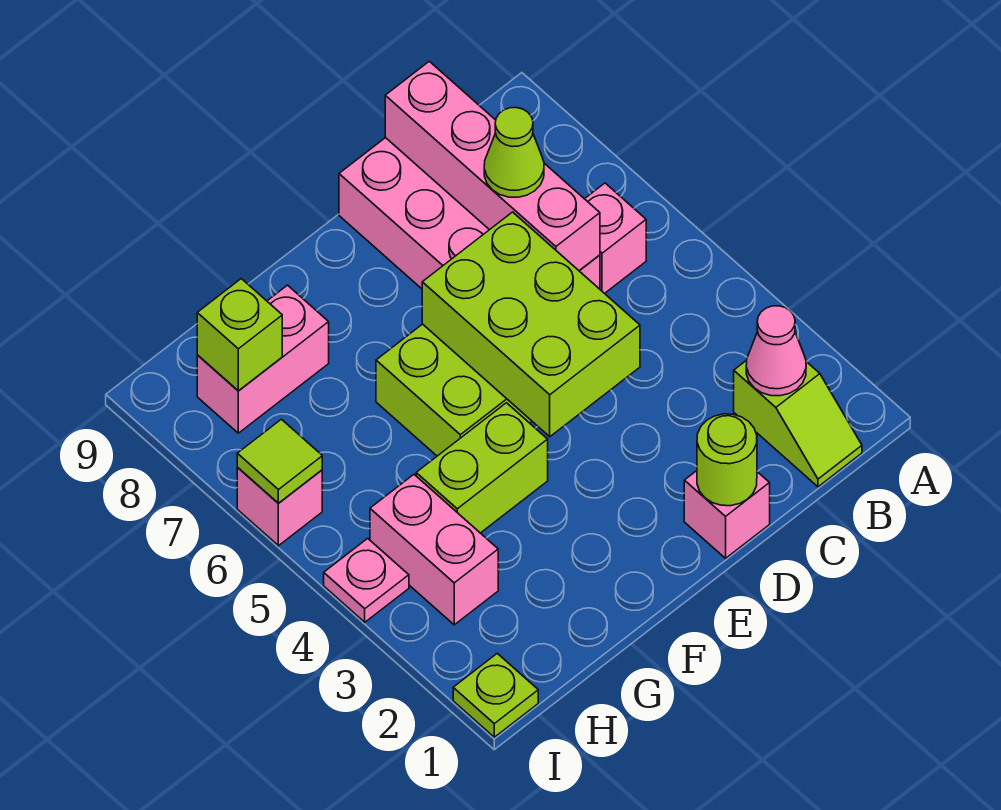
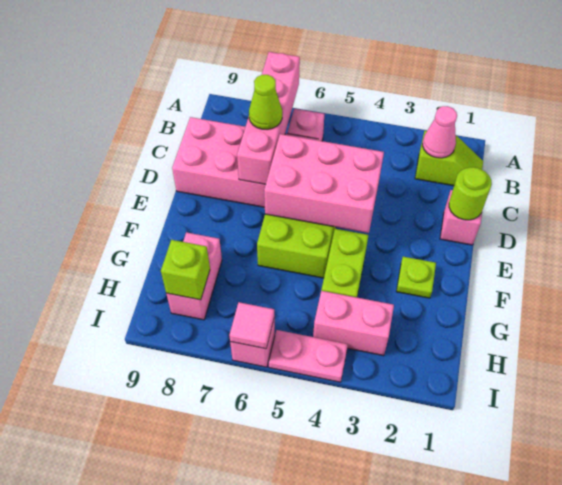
pink brick C6:C9 level 2 -> pink brick A7:D7 level 2
lime brick D4:E6 level 2 -> pink brick D4:E6 level 2
lime plate I1 level 1 -> lime plate F2 level 1
pink plate I4 level 1 -> pink plate I4:I5 level 1
lime tile I6 level 2 -> pink tile I6 level 2

